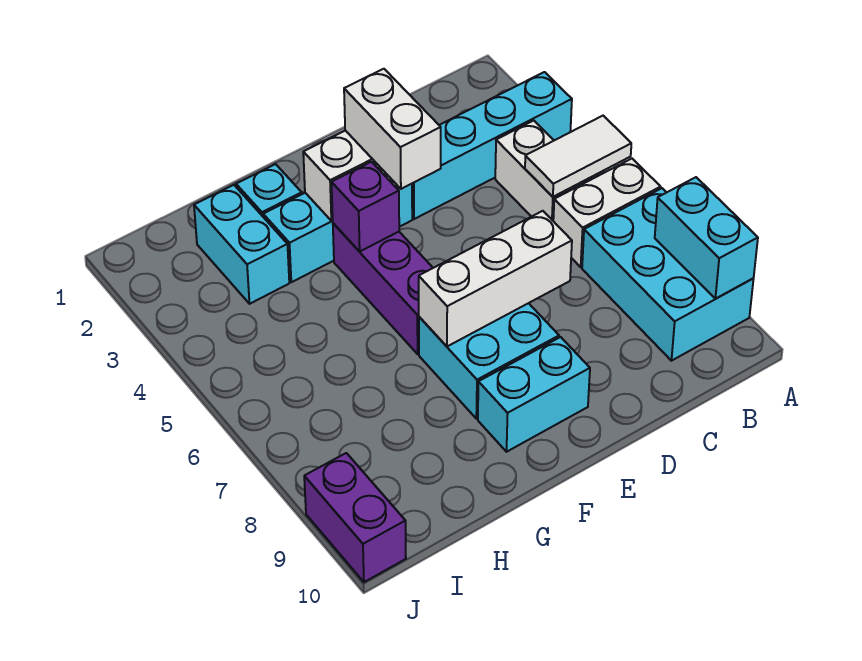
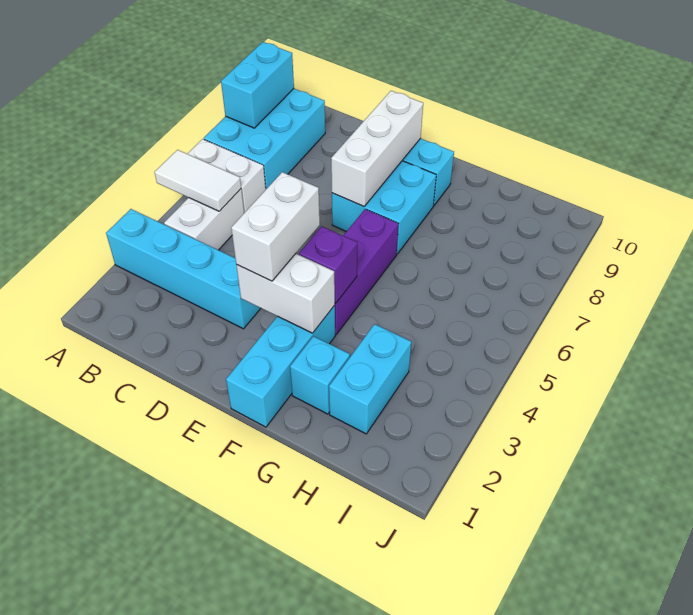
white brick D7:F7 level 2 -> white brick E7:E9 level 2
cyan brick E3:G3 level 1 -> cyan brick F1:F3 level 1
purple brick J9:J10 level 1 -> none

